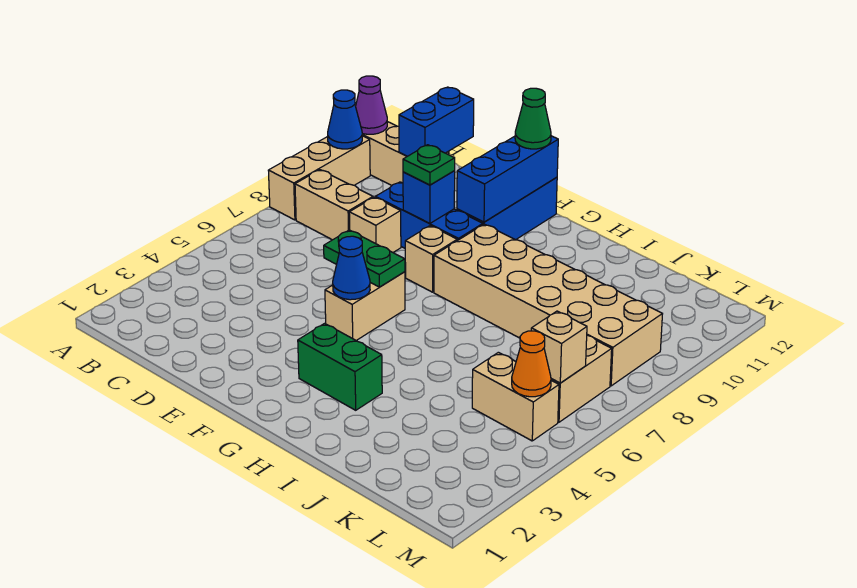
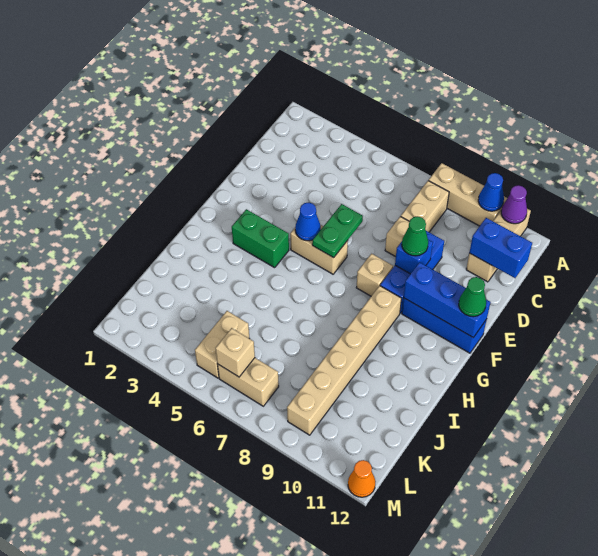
green plate E9 level 3 -> green cone E9 level 3
green brick G3:H3 level 1 -> green brick G3:G4 level 1
tan brick G8:L9 level 1 -> tan brick G9:L9 level 1
orange cone L5 level 2 -> orange cone M12 level 1

